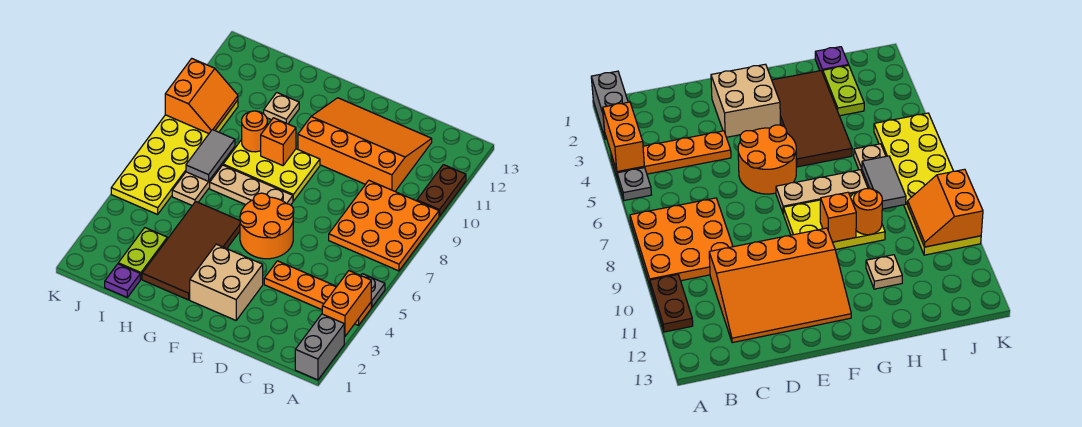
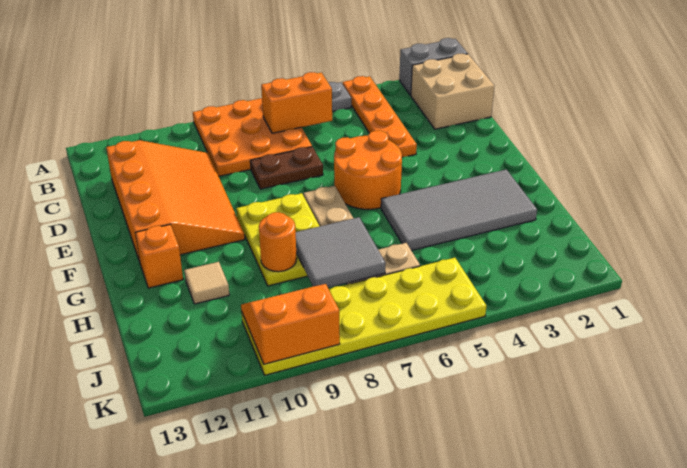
orange brick A3:A4 level 2 -> orange brick B6:B7 level 2
brown plate A10:A11 level 1 -> brown plate D7:D8 level 1
orange slope C10:F12 level 1 top 10 -> orange slope C10:F12 level 1 top 12
tan brick E2:F3 level 1 -> tan brick B1:C2 level 1
brown tile G2:H5 level 1 -> grey tile G2:H5 level 1
orange brick G9 level 2 -> orange brick G12 level 1
tan plate H11 level 1 -> tan tile H11 level 1
purple plate I1 level 1 -> none
lime plate I2:I3 level 1 -> none
grey tile I7:I8 level 2 -> grey tile H7:I8 level 2

